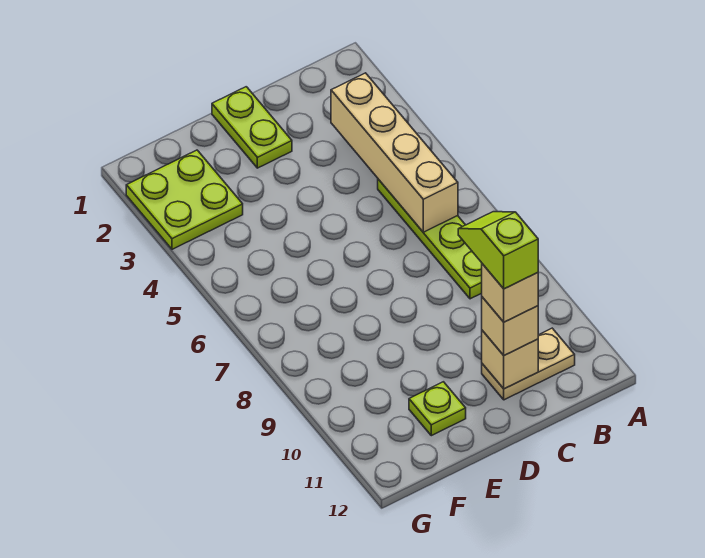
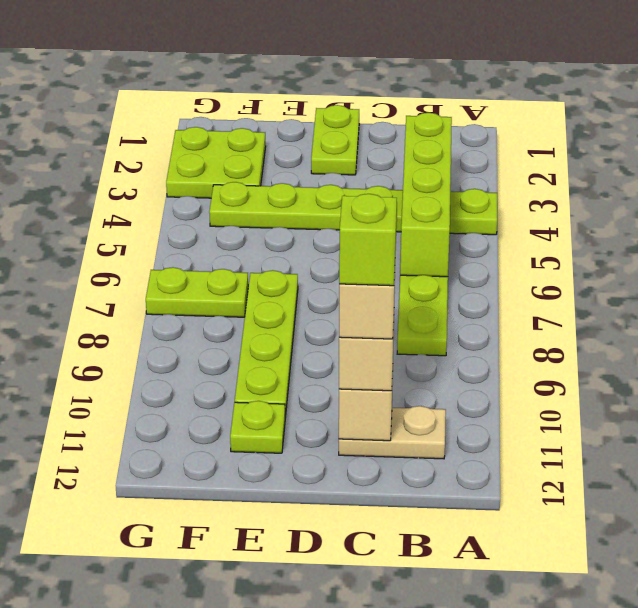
none -> lime plate A4:F4 level 1
tan brick B3:B6 level 2 -> lime brick B3:B6 level 2
none -> lime plate E7:E10 level 1
none -> lime plate F7:G7 level 1

